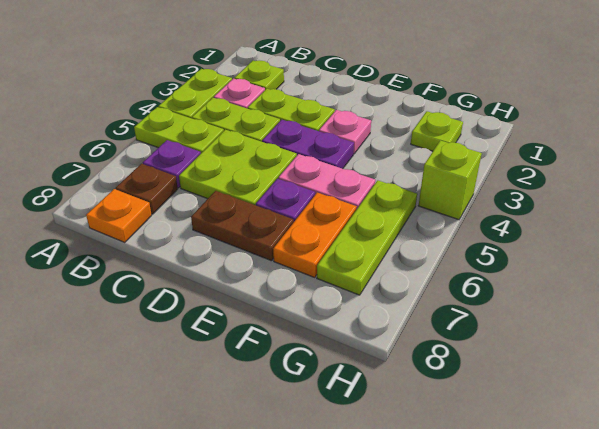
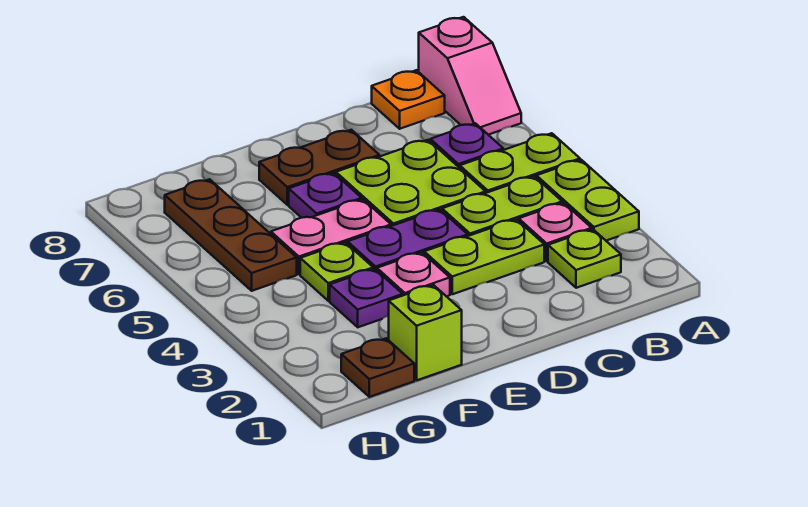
none -> pink slope A7:A8 level 1 top 8
brown plate B7 level 1 -> brown plate G1 level 1
none -> purple plate F3 level 1
orange plate F6:F7 level 1 -> none
lime plate G2 level 1 -> lime plate F4 level 1
lime plate G5:G7 level 1 -> brown plate G5:G7 level 1
lime brick H4 level 1 -> lime brick F1 level 1

